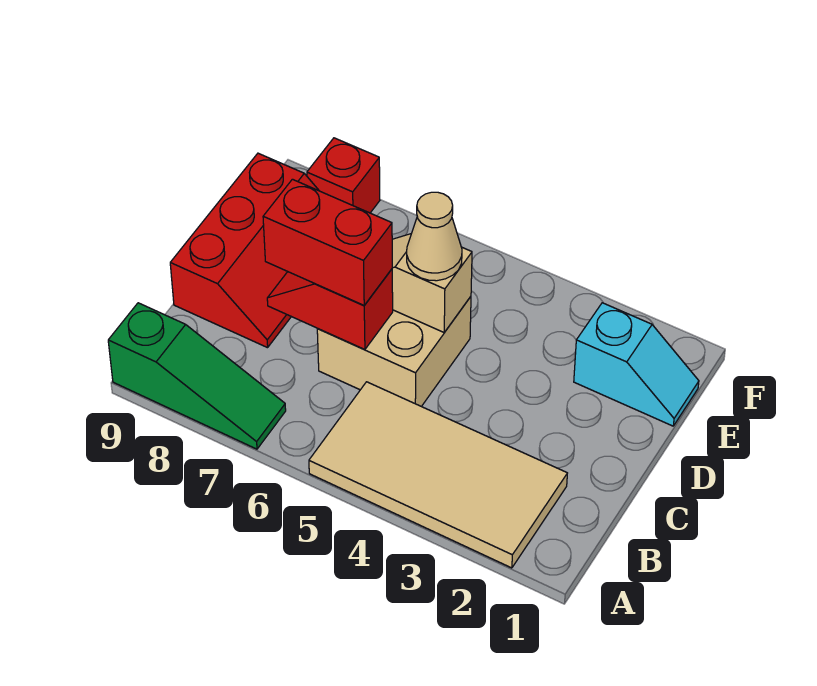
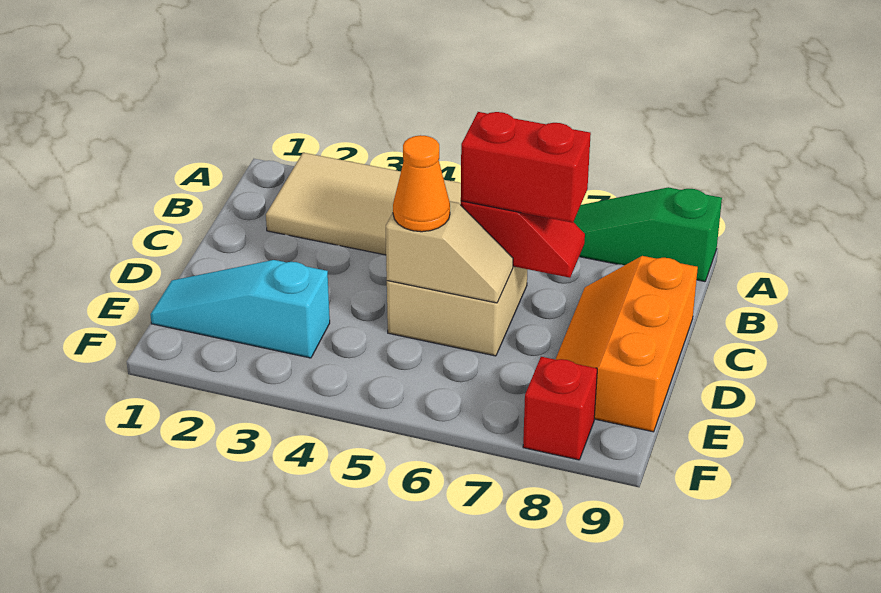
red slope C8:E9 level 1 top 9 -> orange slope C8:E9 level 1 top 9
tan cone D5 level 3 -> orange cone D5 level 3
cyan slope E1:E2 level 1 top 2 -> cyan slope E1:E3 level 1 top 3

